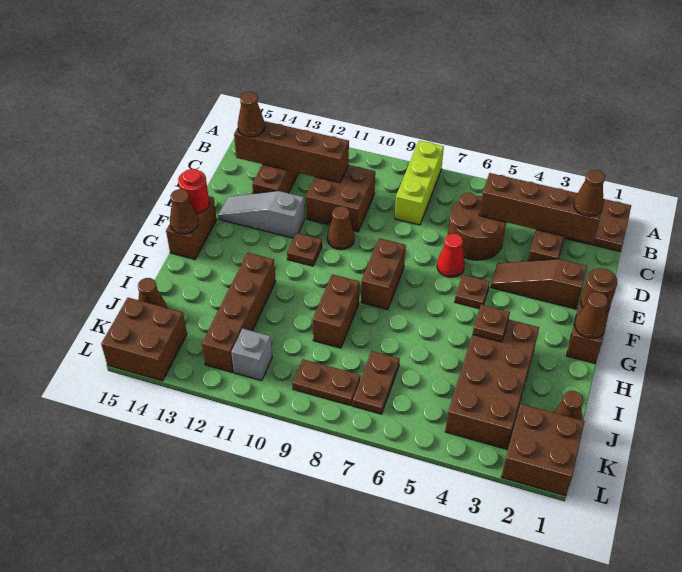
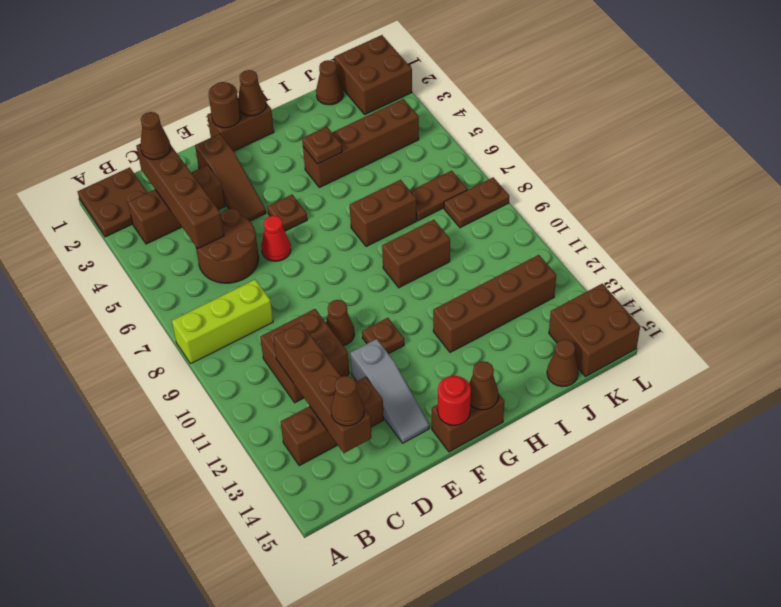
brown brick F8:G8 level 1 -> brown brick H7:I7 level 1
brown brick H3:K4 level 1 -> brown brick H4:K4 level 1
brown plate K8:K9 level 1 -> brown plate K8:L8 level 1
grey brick K11 level 1 -> none

